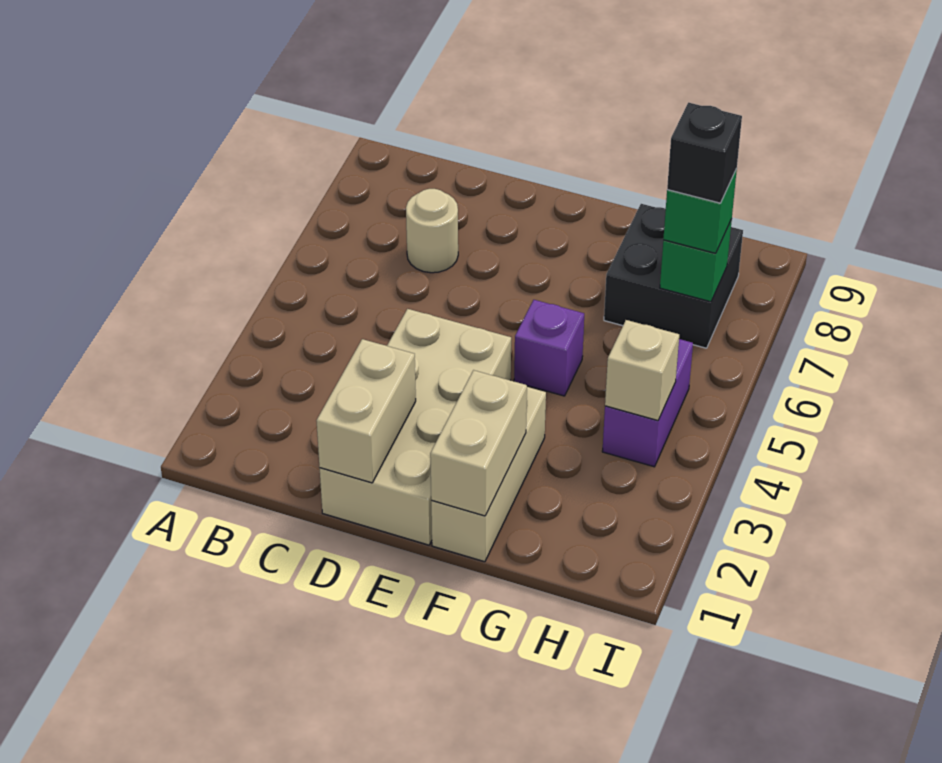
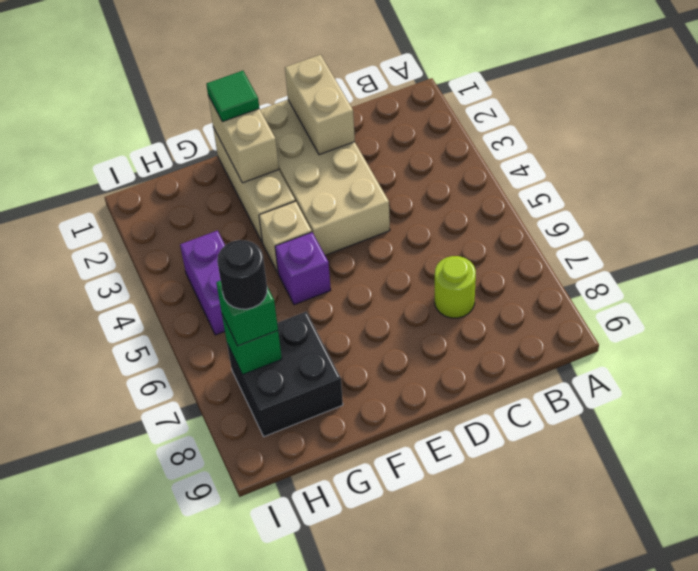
tan round brick C7 level 1 -> lime round brick C7 level 1
none -> green tile F1 level 3
tan brick H4 level 2 -> tan brick F4 level 1
black brick H7 level 4 -> black round brick H7 level 4

